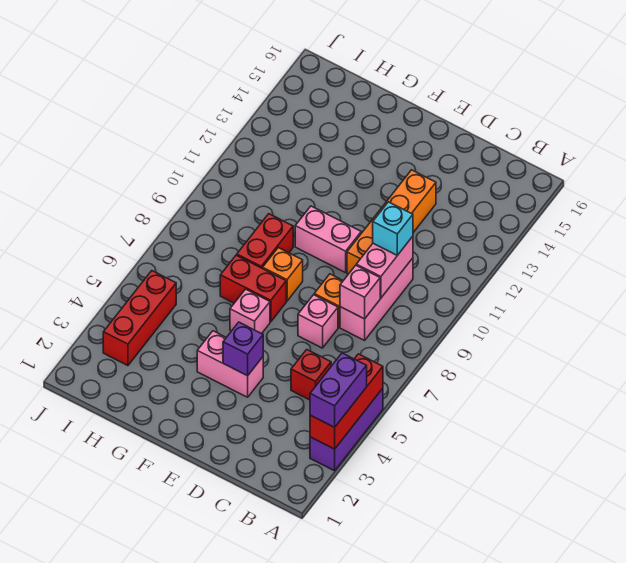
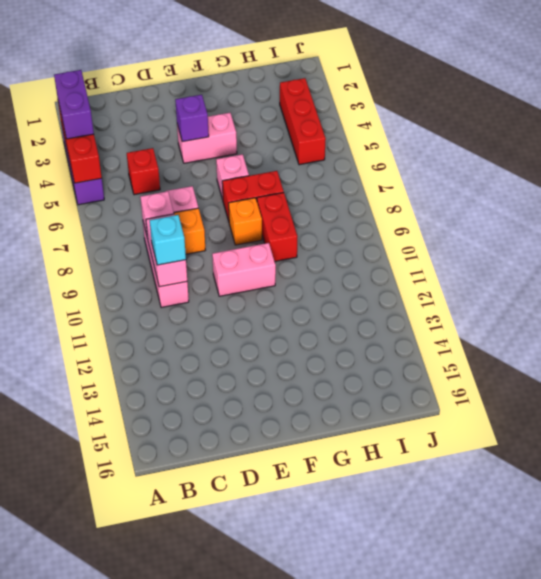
orange brick D10:D13 level 1 -> none

